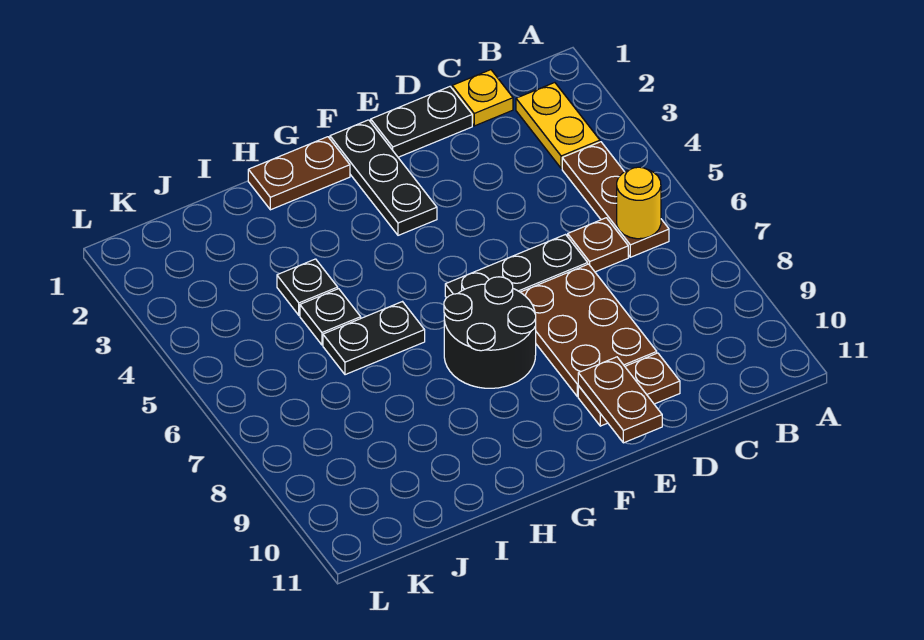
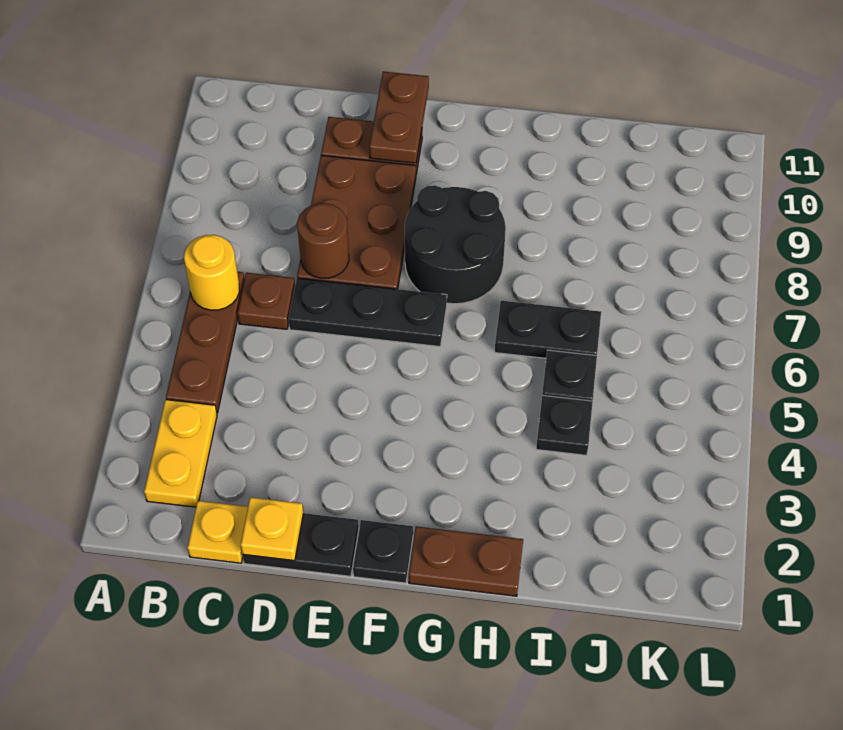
none -> yellow plate D1 level 2
none -> brown round brick D7 level 2
black plate F1:F3 level 1 -> black plate F1 level 1

